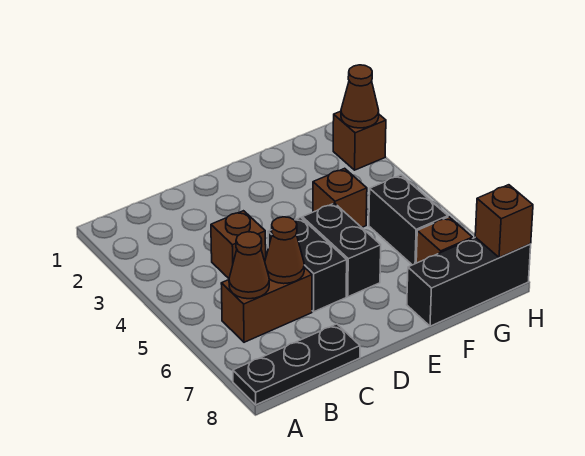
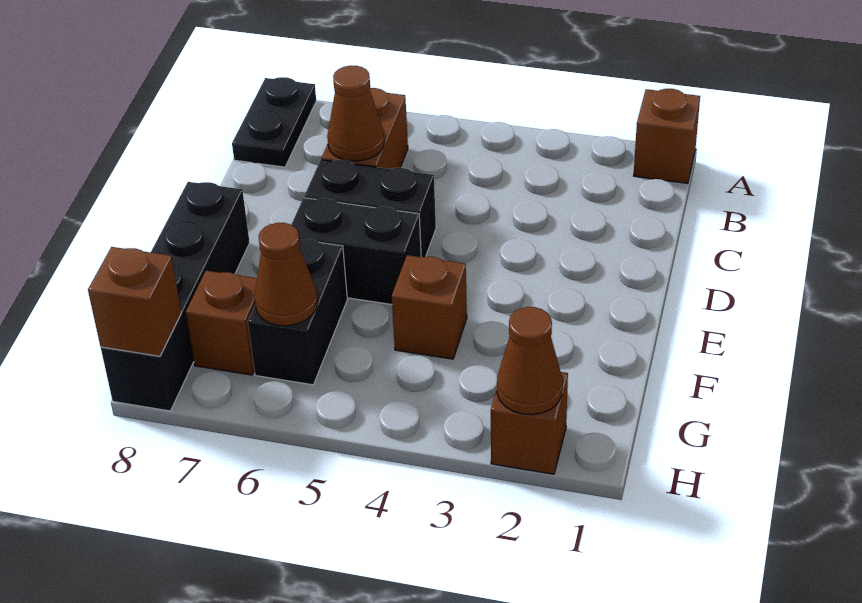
black plate A8:C8 level 1 -> black plate A8:B8 level 1
brown cone B6 level 2 -> brown cone G6 level 2
brown brick C4 level 1 -> brown brick A1 level 1
black brick F8:H8 level 1 -> black brick E8:H8 level 1
black brick G5:G6 level 1 -> black brick F6:G6 level 1

